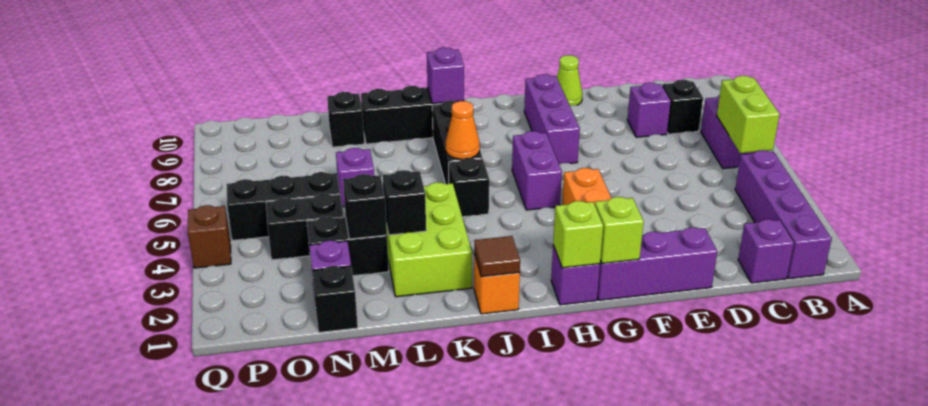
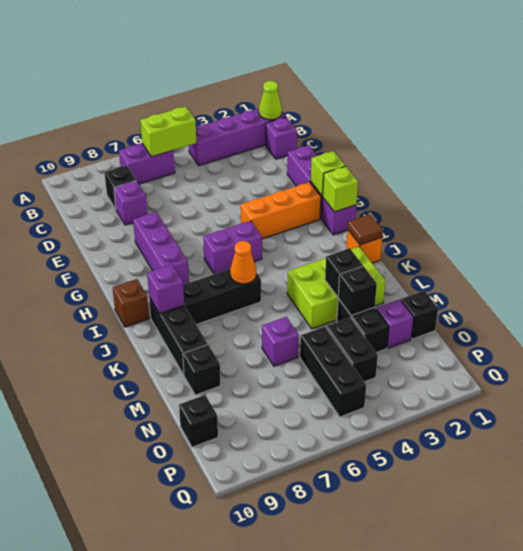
lime cone F10 level 1 -> lime cone B1 level 2
purple brick G7:G9 level 1 -> purple brick F8:H8 level 1
black brick J5 level 1 -> black brick O10 level 1
brown brick Q4 level 1 -> brown brick I10 level 1

